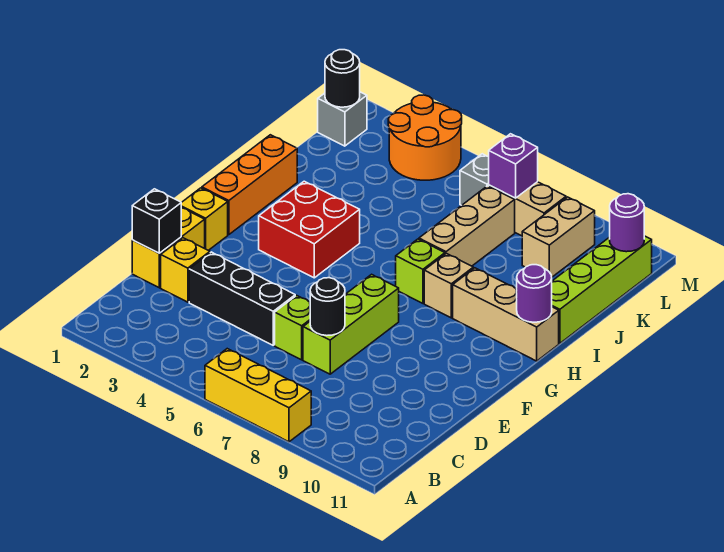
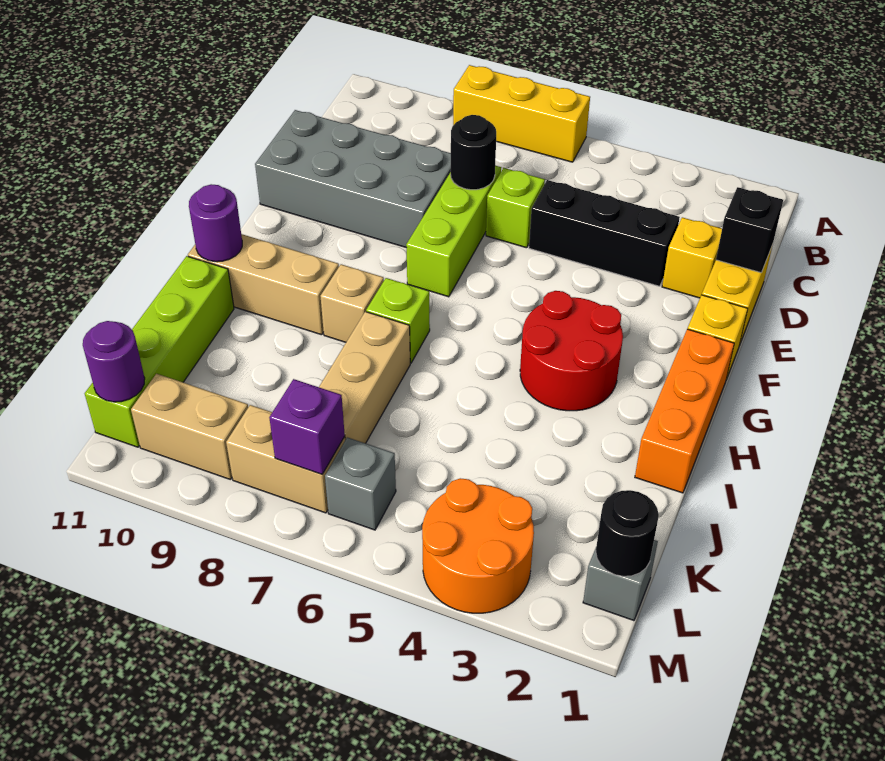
none -> grey brick D8:E11 level 1
red brick G3:H4 level 1 -> red round brick G3:H4 level 1
tan brick K9:L9 level 1 -> tan brick L9:L10 level 1

